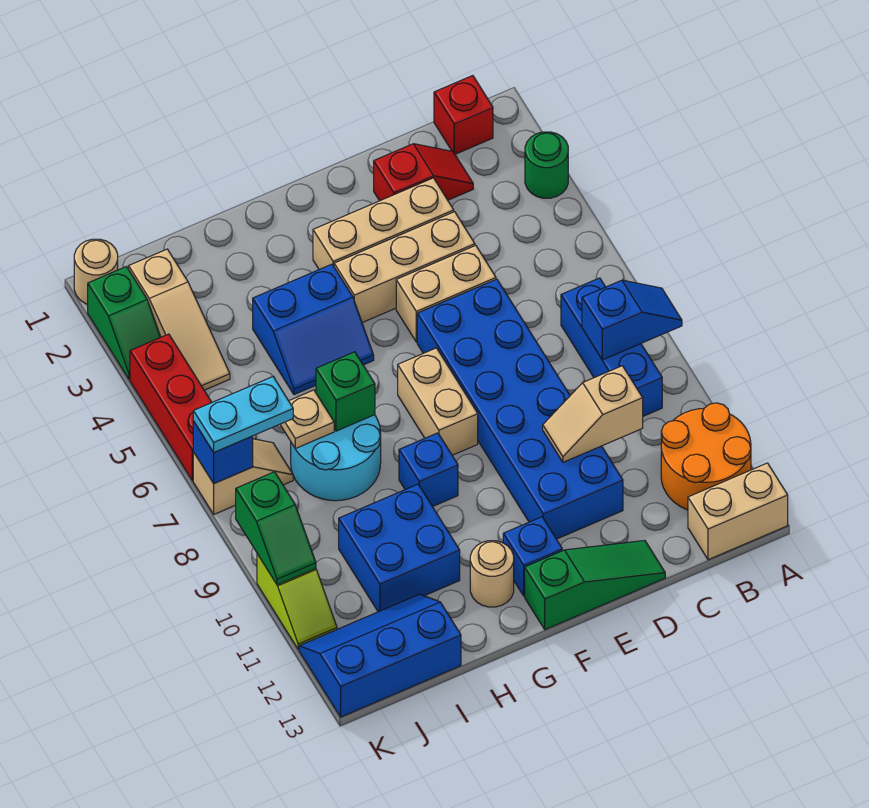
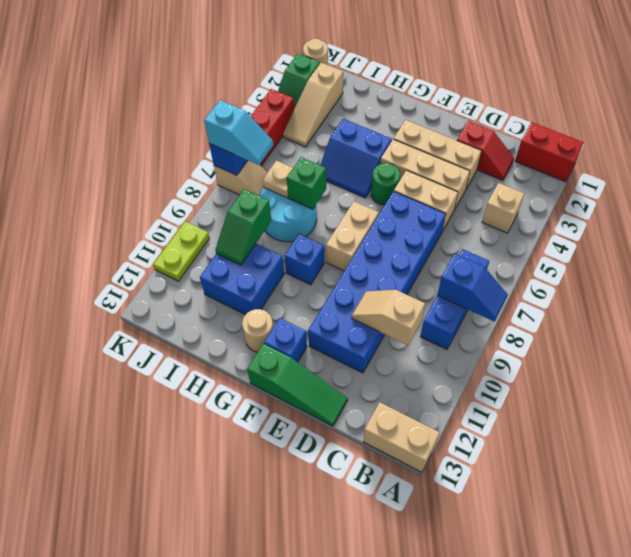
green round brick A3 level 1 -> green round brick F5 level 1
orange round brick A11:B12 level 1 -> none
red brick B1 level 1 -> red brick A1:B1 level 1
none -> tan brick B4 level 1
blue slope I12:K13 level 1 top 13 -> none
cyan plate J7:K7 level 3 -> cyan slope J7:K7 level 3 top K
green slope K9:K10 level 2 top 9 -> green slope I9:I10 level 2 top 9
lime slope K10:K11 level 1 top 10 -> lime plate K10:K11 level 1

